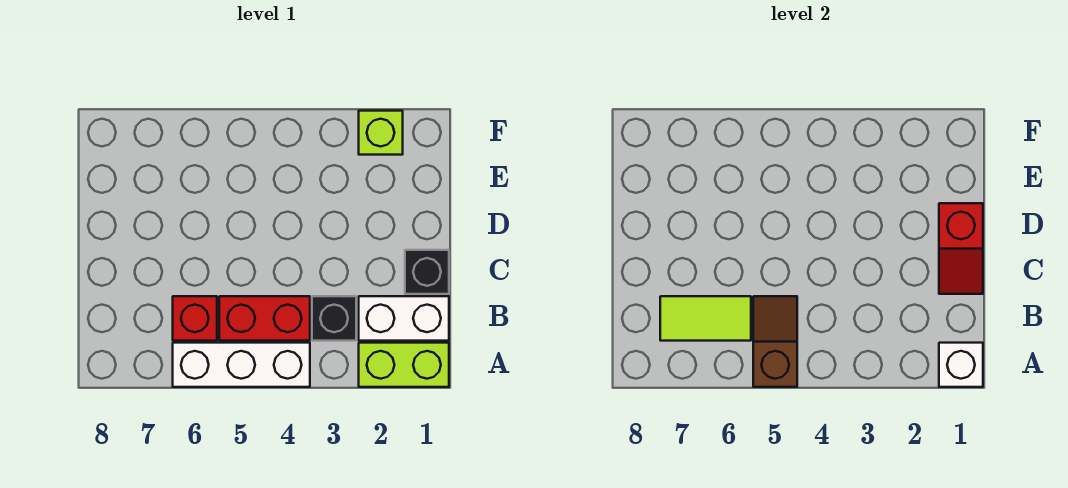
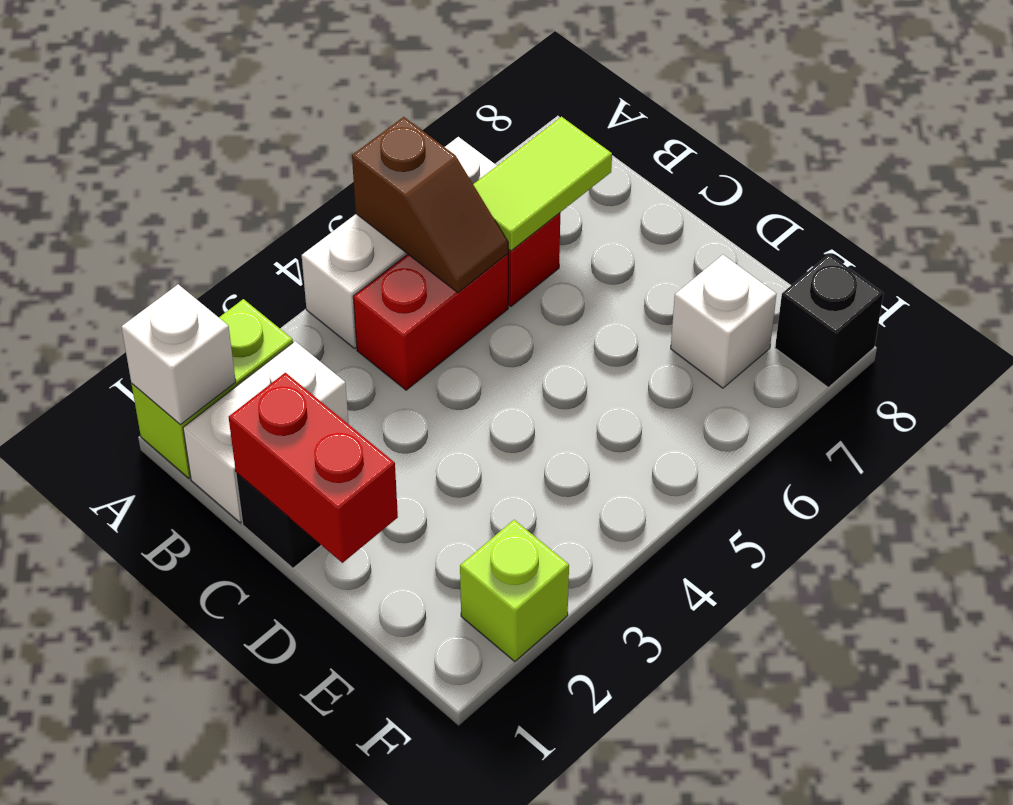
black brick B3 level 1 -> black brick F8 level 1
red slope C1:D1 level 2 top D -> red brick C1:D1 level 2
none -> white brick E7 level 1

